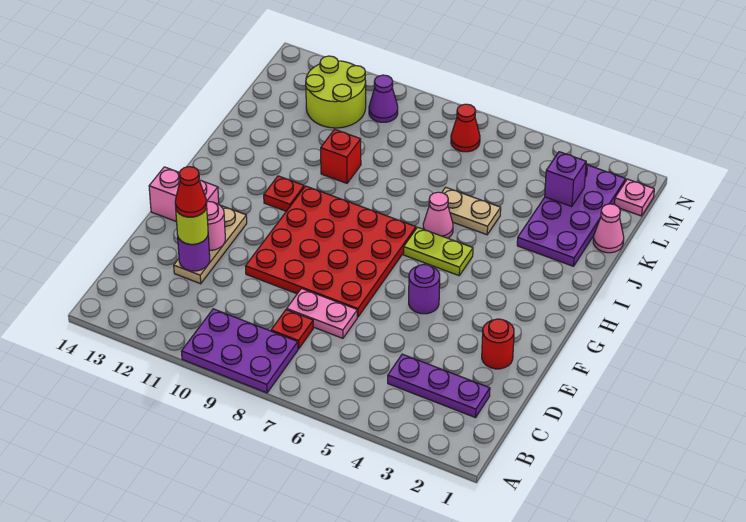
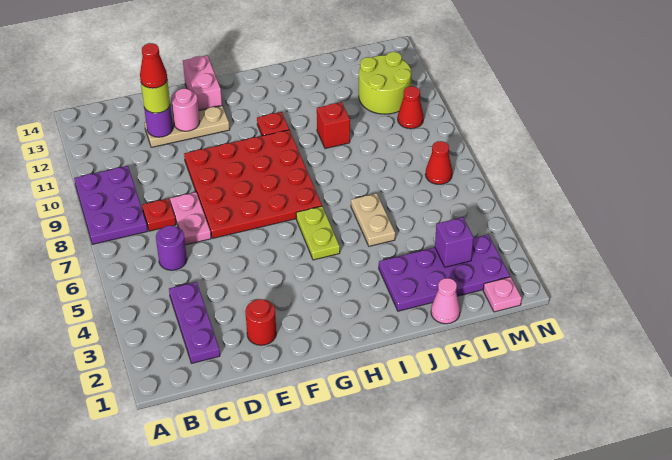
purple round brick F5 level 1 -> purple round brick C6 level 1
pink cone I6 level 1 -> none
purple cone M10 level 1 -> red cone M10 level 1

